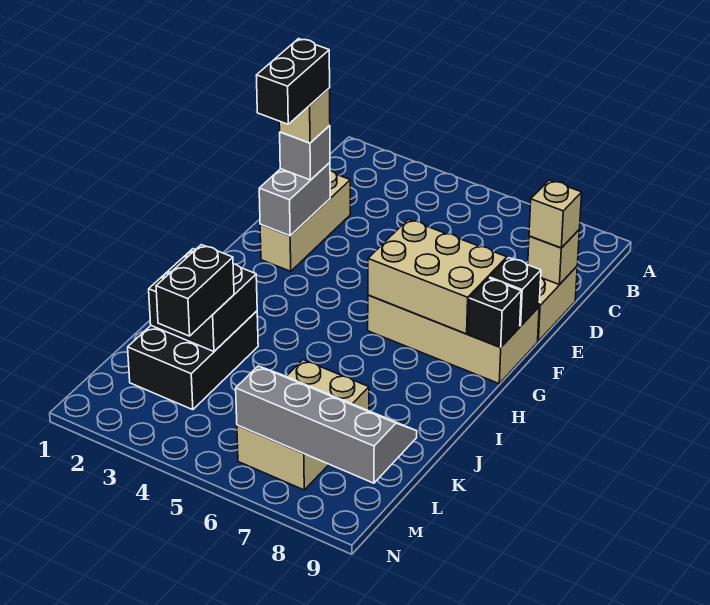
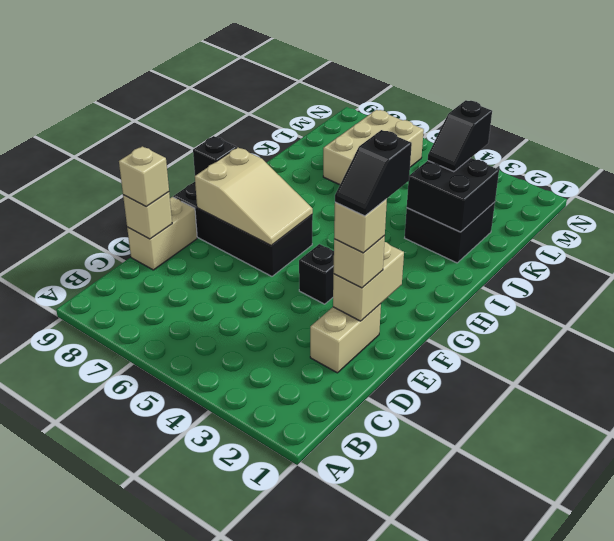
tan brick D2:F2 level 1 -> tan brick D2:E2 level 1
grey brick E2:F2 level 2 -> tan brick E2:F2 level 2
grey brick E2 level 3 -> tan brick E2 level 3
black brick E2:F2 level 5 -> black slope E2:F2 level 5 top F
tan brick F6:G9 level 1 -> black brick F6:G9 level 1
tan brick F6:G8 level 2 -> tan slope F6:G8 level 2 top 8
black brick F9 level 2 -> black brick F4 level 1
black brick J2:L3 level 1 -> black brick J2:K3 level 1
black brick K3:L3 level 3 -> black slope K3:L3 level 3 top L
grey slope L6:M9 level 2 top M -> none

